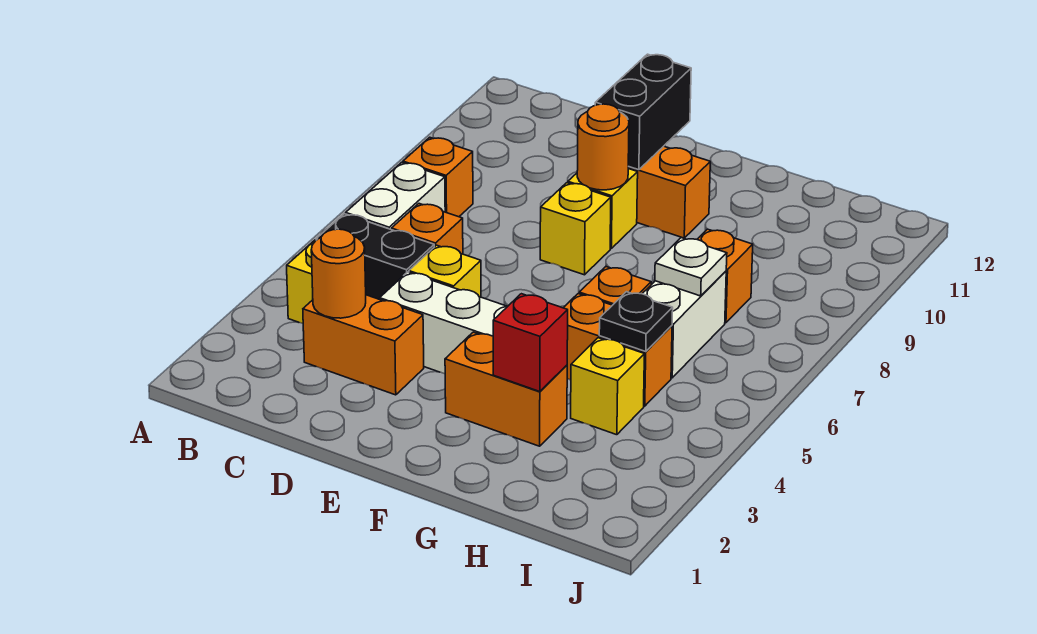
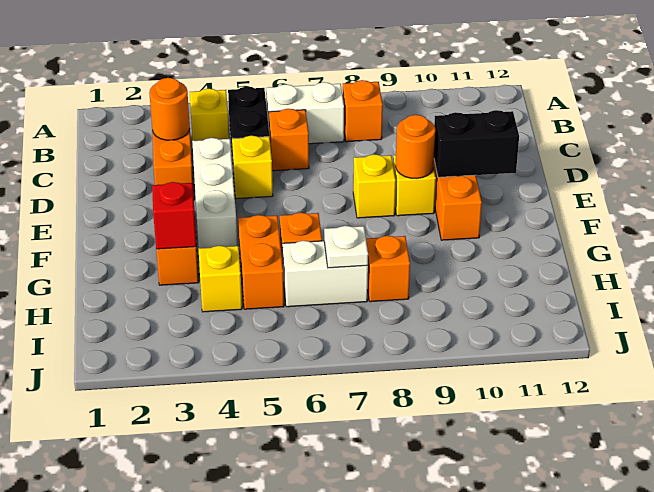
black plate H5 level 2 -> none

